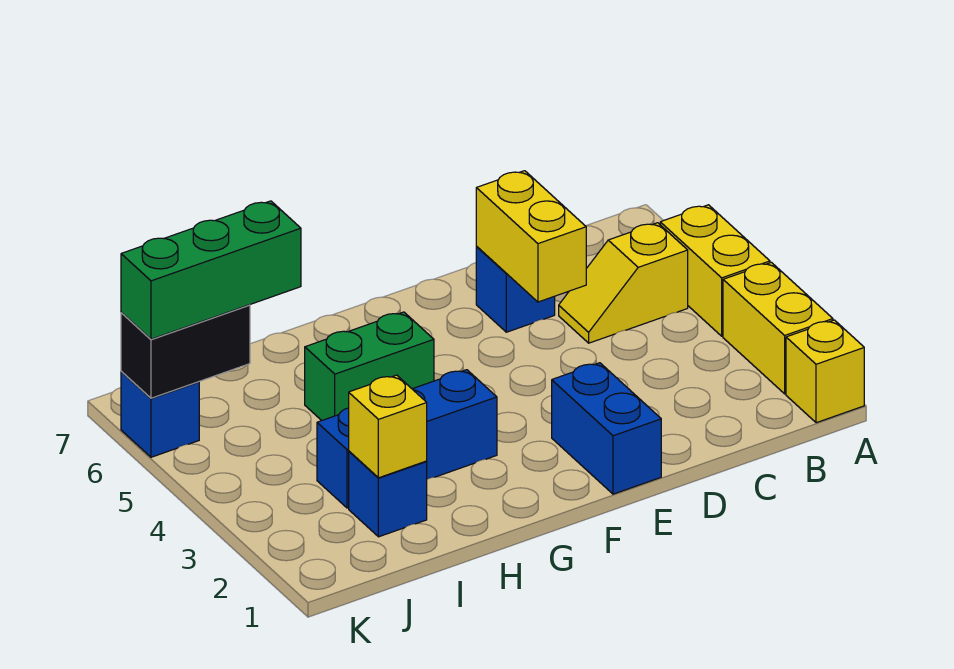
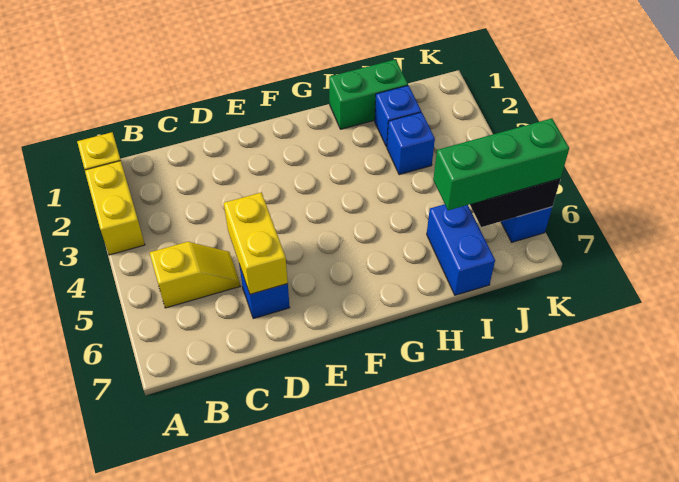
yellow brick A4:A5 level 1 -> none
blue brick E1:E2 level 1 -> blue brick I6:I7 level 1
blue brick G3:I3 level 1 -> blue brick I3 level 1
green brick G5:H5 level 1 -> green brick H1:I1 level 1
yellow brick I2 level 2 -> none

